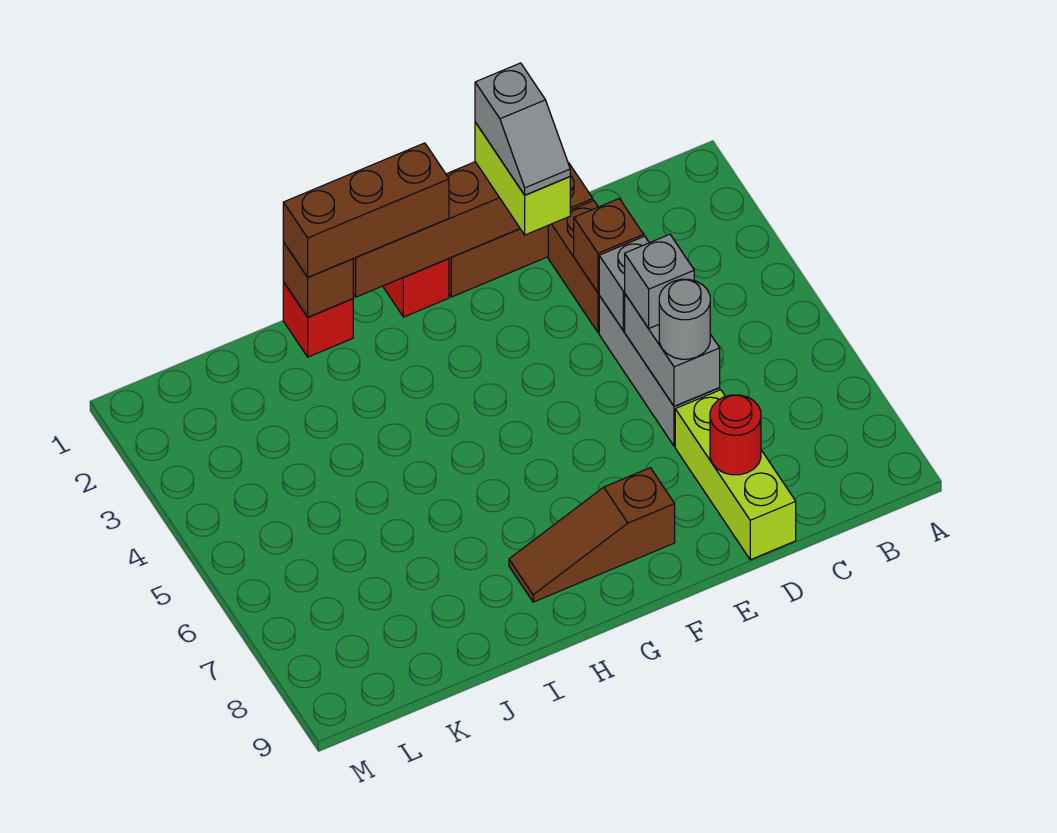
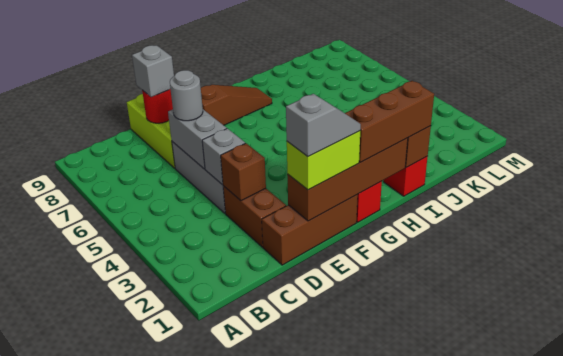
grey brick D5 level 3 -> grey brick D8 level 3
lime brick E1:E2 level 3 -> lime brick E1:F1 level 3
grey slope E1:E2 level 4 top 1 -> grey slope E1:F1 level 4 top E

